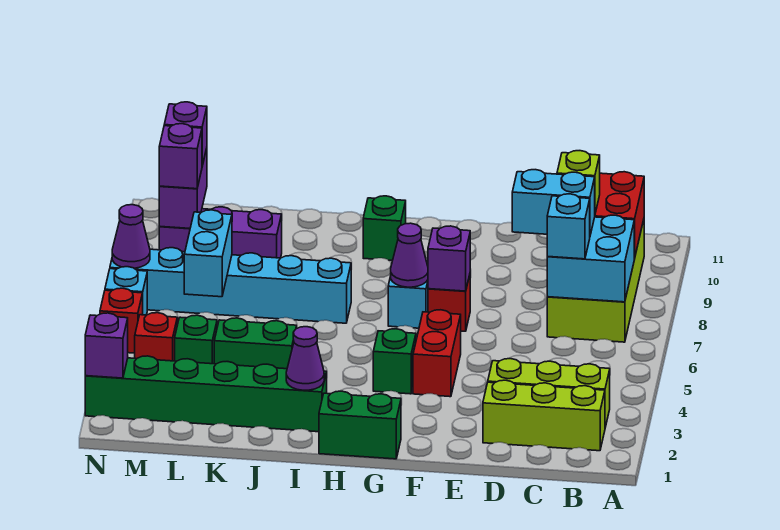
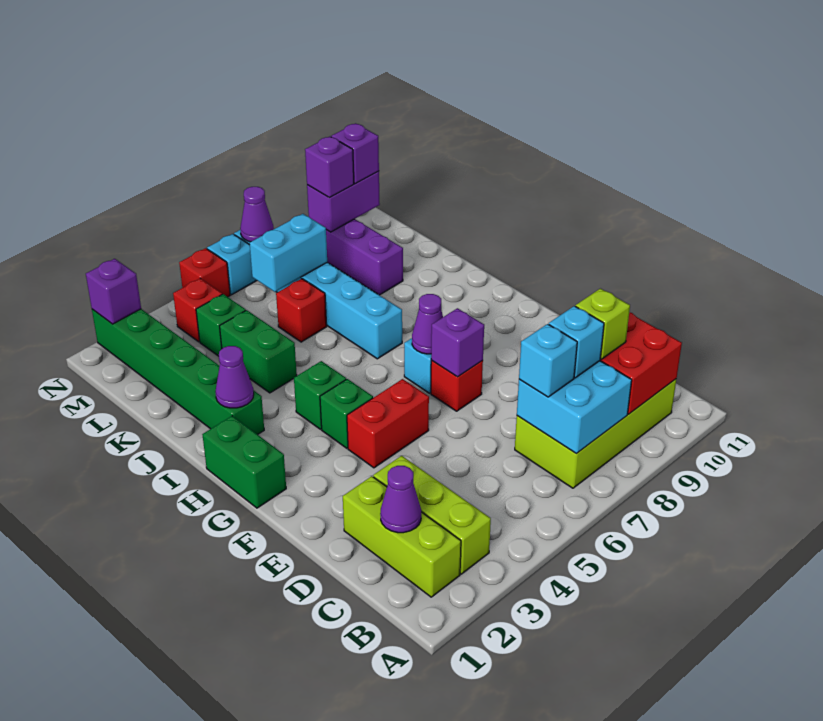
none -> purple cone C2 level 2
cyan brick C8:D8 level 3 -> cyan brick C8 level 3
green brick H10 level 1 -> green brick H4 level 1
none -> red brick K6 level 1

